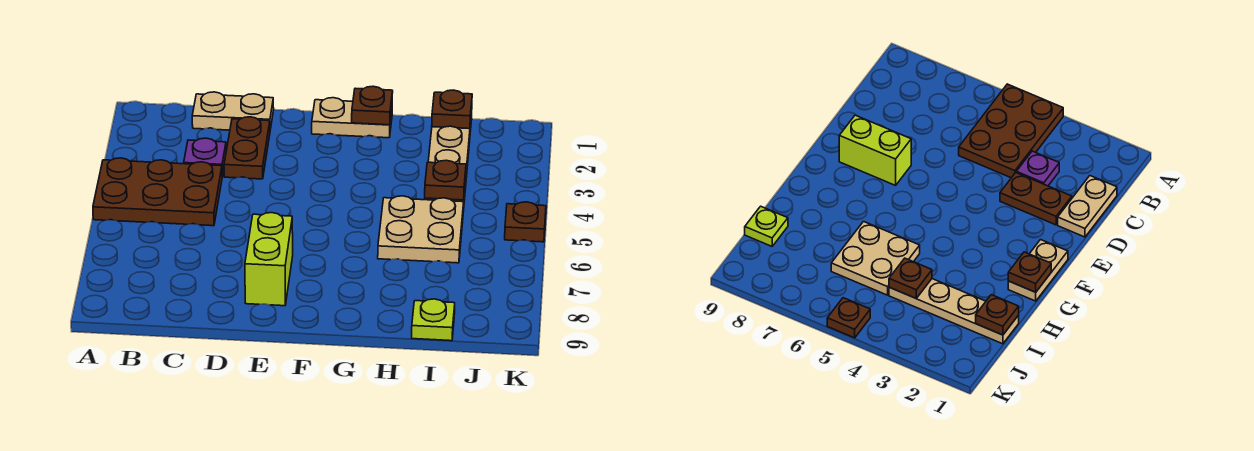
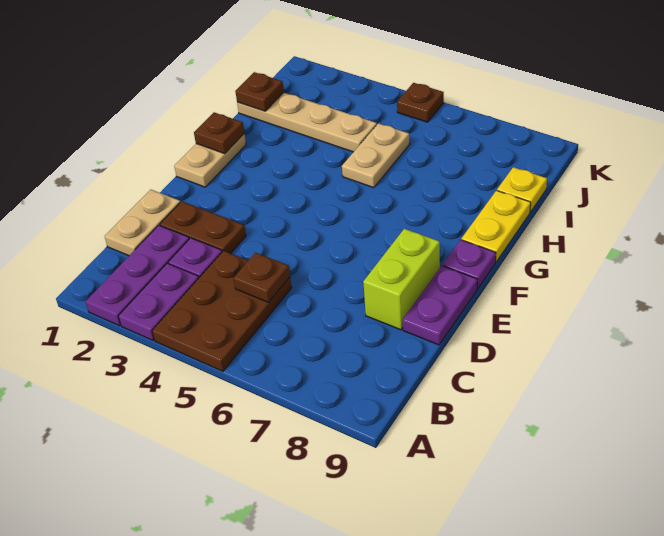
none -> purple plate A2:C2 level 1
none -> purple plate A3:B3 level 1
none -> purple plate D9:E9 level 1
lime brick E7:E8 level 1 -> lime brick D8:E8 level 1
none -> purple plate F9 level 1
none -> yellow plate G9:H9 level 1
tan plate H5:I6 level 1 -> tan plate H5:I5 level 1
brown plate I4 level 2 -> brown plate C5 level 2
lime plate I9 level 1 -> yellow plate I9 level 1

